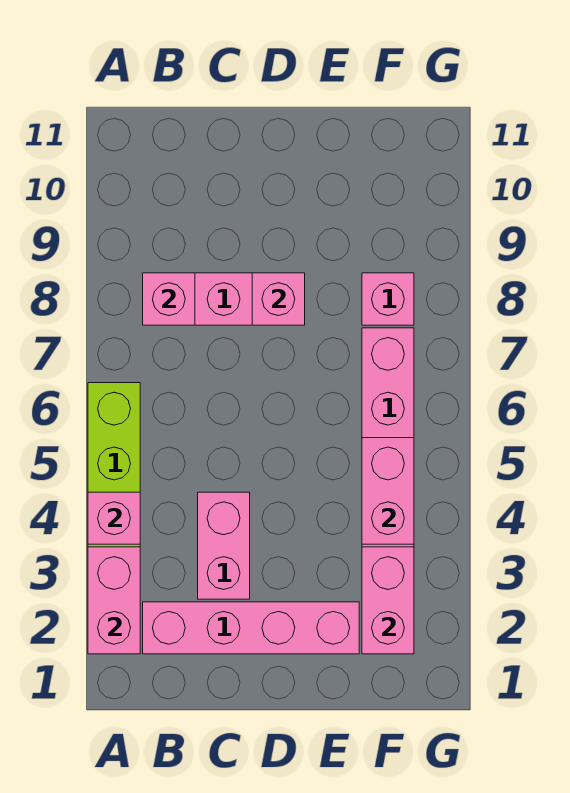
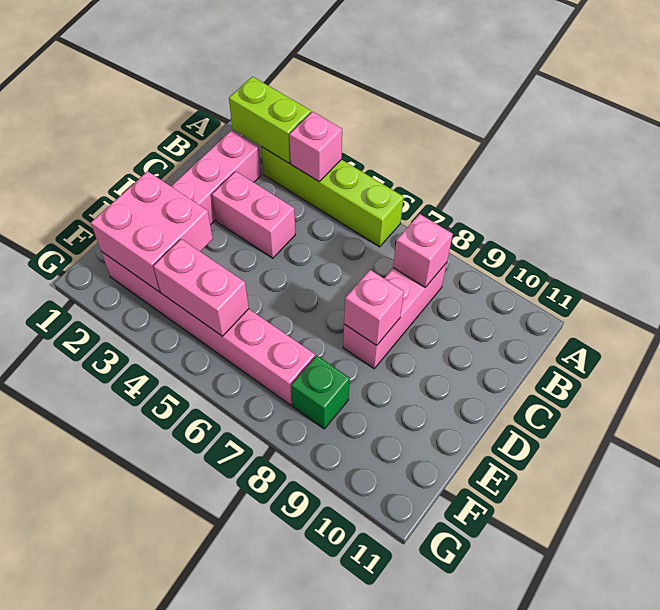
pink brick A2:A3 level 2 -> lime brick A2:A3 level 2
pink brick F2:F3 level 2 -> pink brick E2:F3 level 2
pink brick F8 level 1 -> green brick F8 level 1

